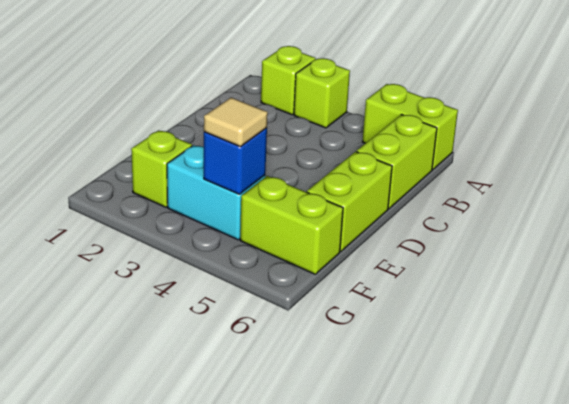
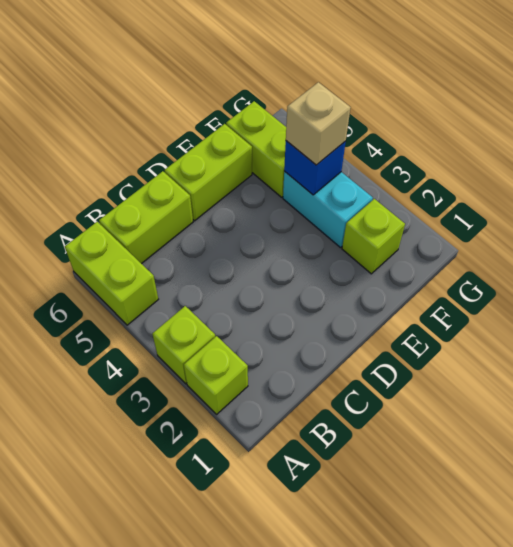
tan tile F4 level 3 -> tan brick F4 level 3

